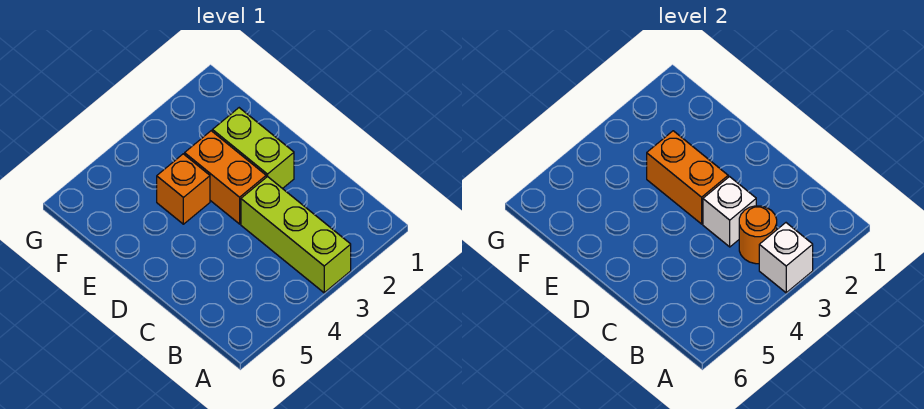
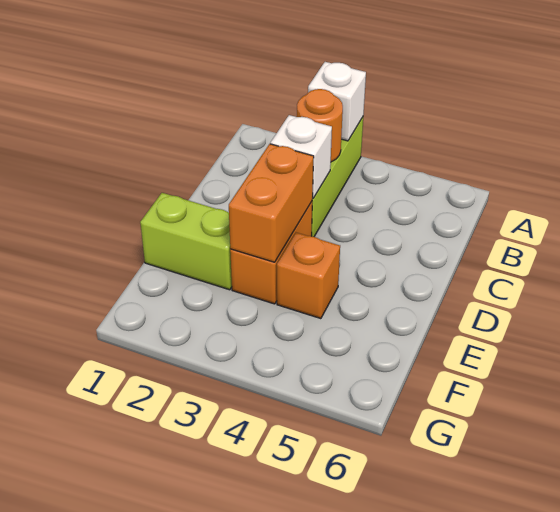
lime brick D2:E2 level 1 -> lime brick E1:E2 level 1

